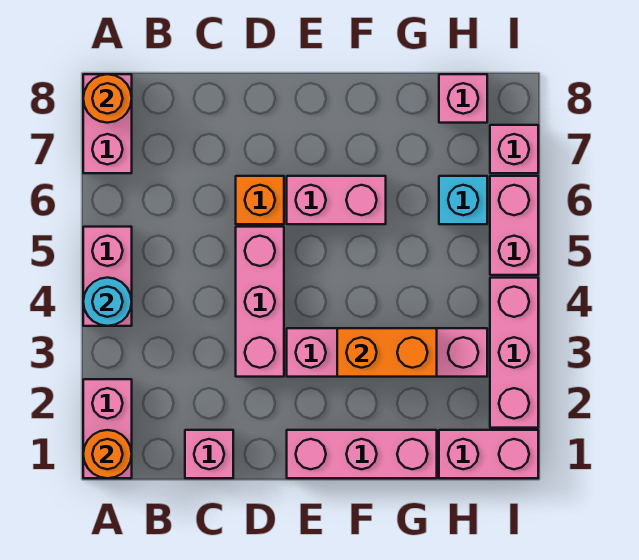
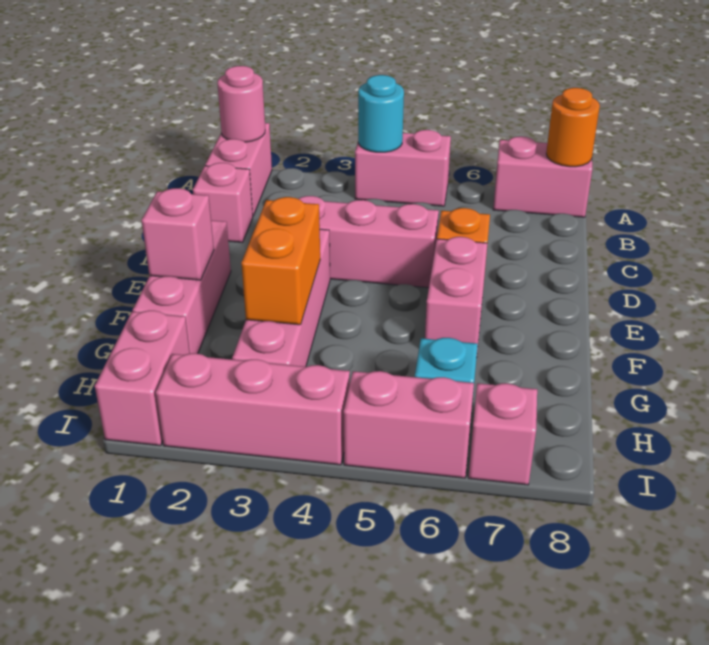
pink brick A1:A2 level 1 -> pink brick A1:B1 level 1
orange round brick A1 level 2 -> pink round brick A1 level 2
pink brick H8 level 1 -> pink brick F1 level 2

